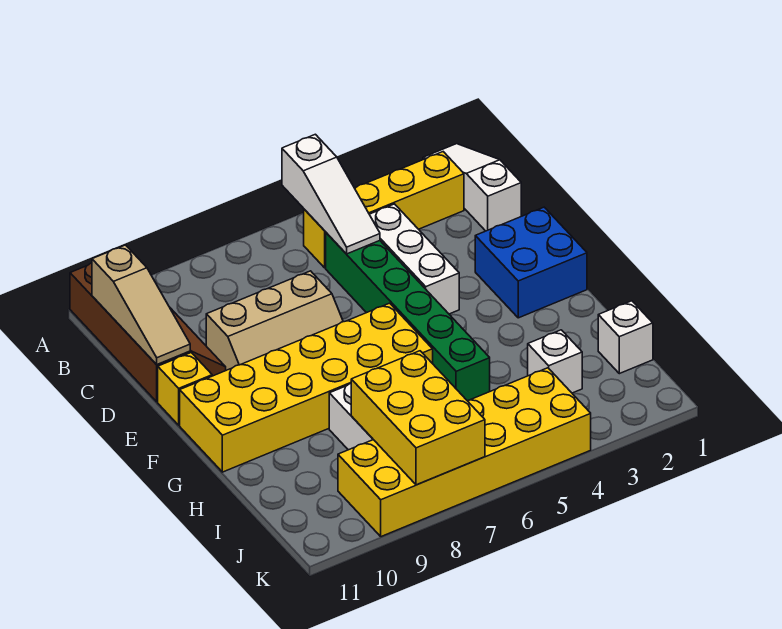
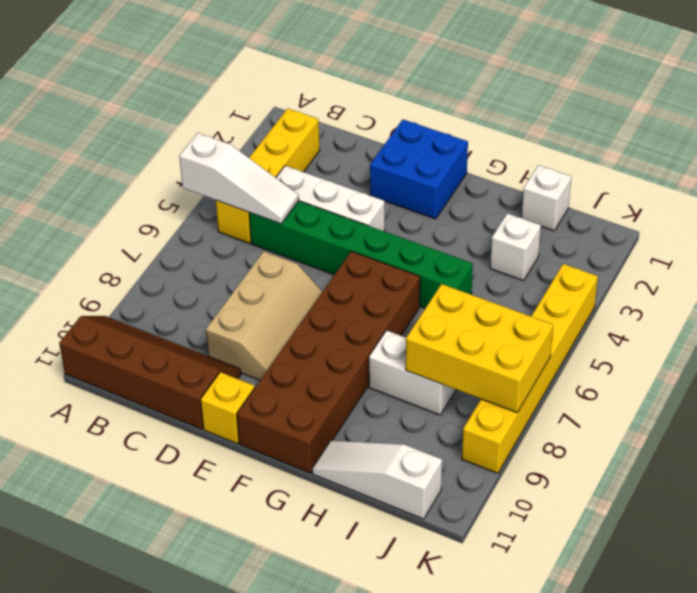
white slope A1:C1 level 1 top C -> white slope H11:J11 level 1 top J
tan slope B11:D11 level 2 top B -> none
yellow brick F6:G11 level 1 -> brown brick F6:G11 level 1
yellow brick J4:K9 level 1 -> yellow brick K4:K9 level 1

